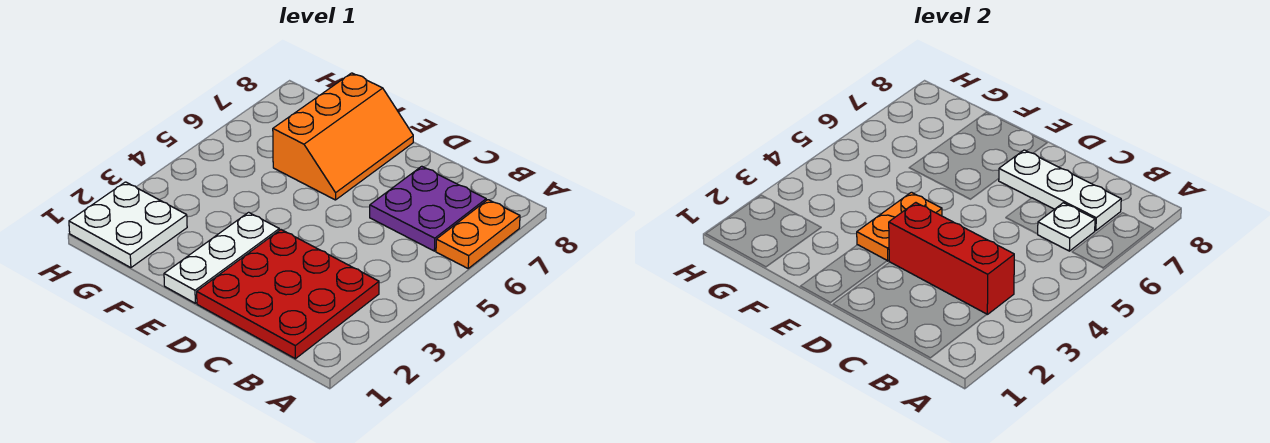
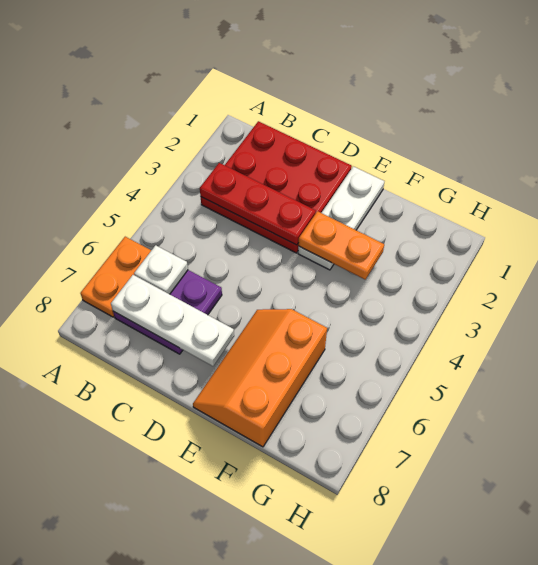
red brick B3:D3 level 2 -> red plate B3:D3 level 2
orange plate E3:E4 level 2 -> orange plate E3:F3 level 2
white plate G1:H2 level 1 -> none

